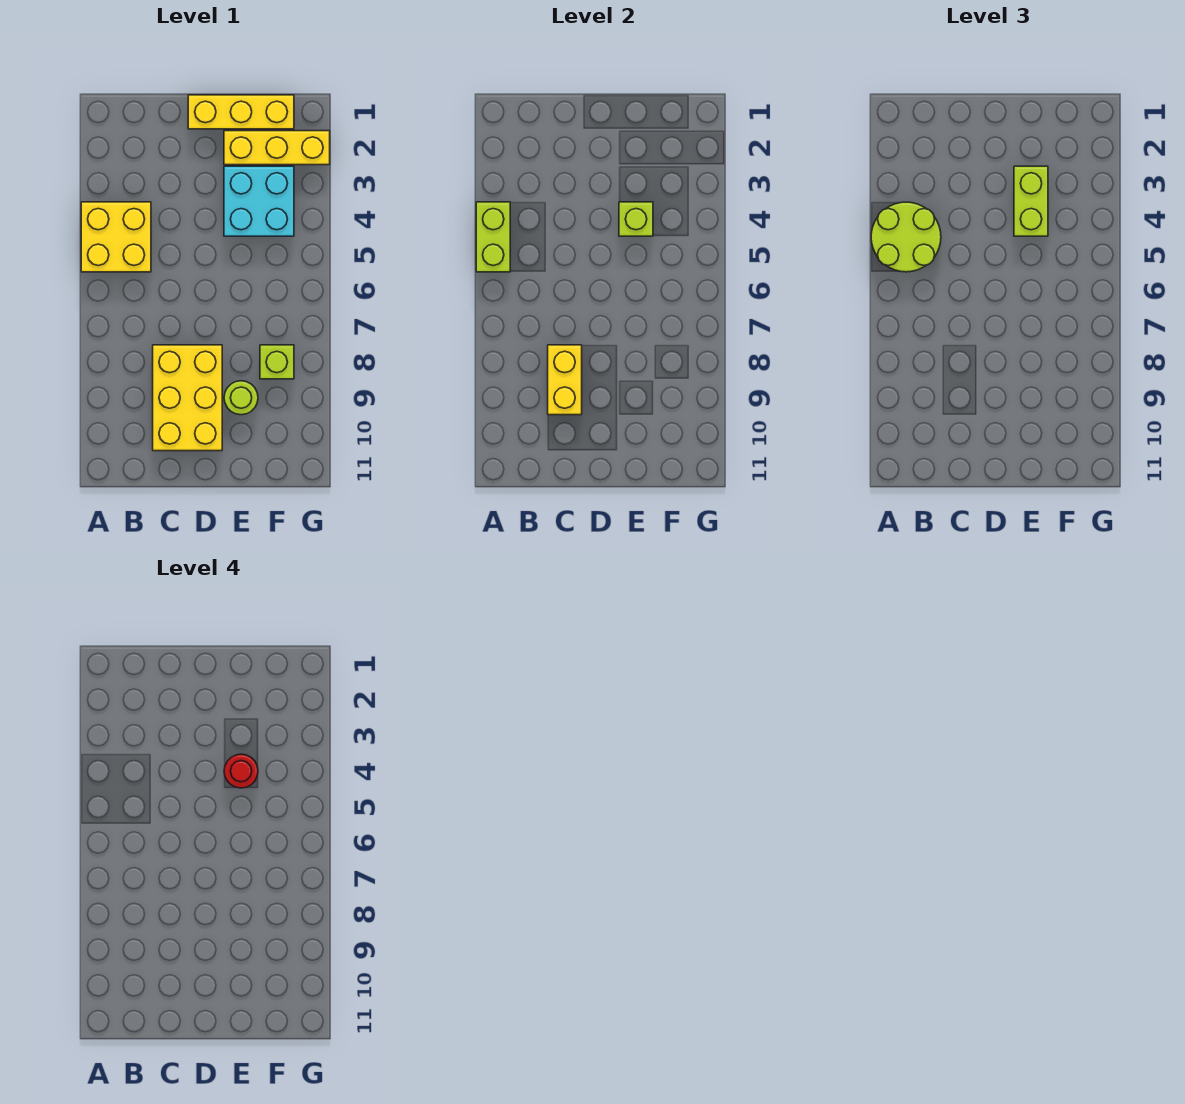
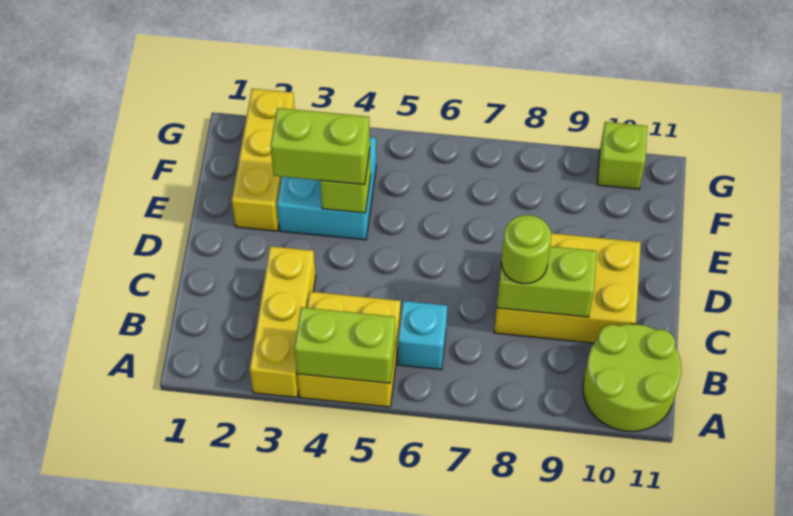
lime round brick A4:B5 level 3 -> lime round brick A10:B11 level 1
none -> cyan brick B6 level 1
yellow brick C8:C9 level 2 -> lime brick C8:C9 level 2
yellow brick D1:F1 level 1 -> yellow brick A3:C3 level 1
red round brick E4 level 4 -> none
lime round brick E9 level 1 -> lime round brick C8 level 3
lime brick F8 level 1 -> lime brick G10 level 1

